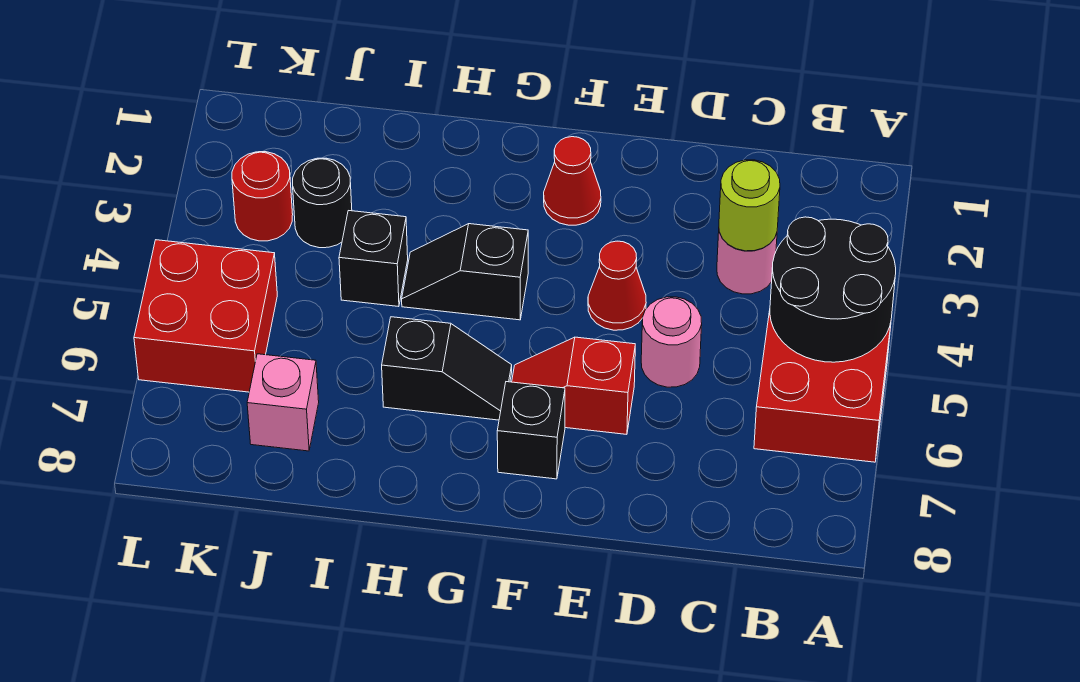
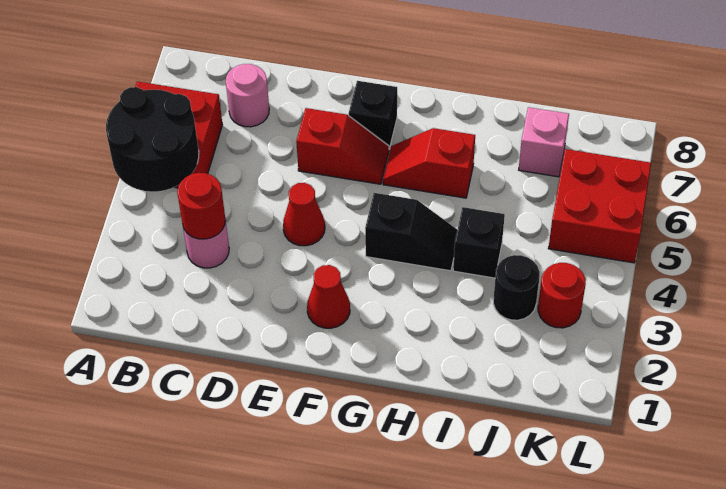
lime round brick C3 level 2 -> red round brick C3 level 2
pink round brick D5 level 1 -> pink round brick C7 level 1
black slope G6:H6 level 1 top H -> red slope G6:H6 level 1 top H

